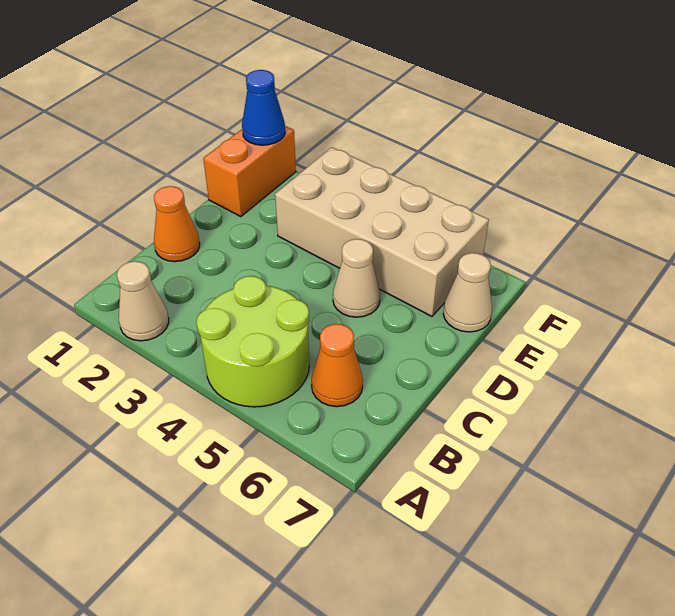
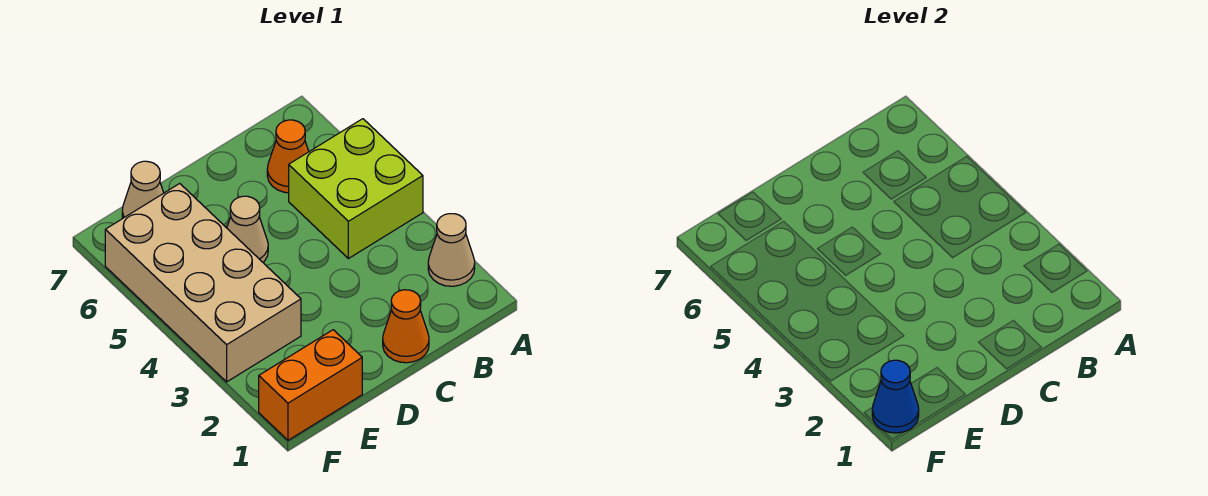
lime round brick A4:B5 level 1 -> lime brick A4:B5 level 1

